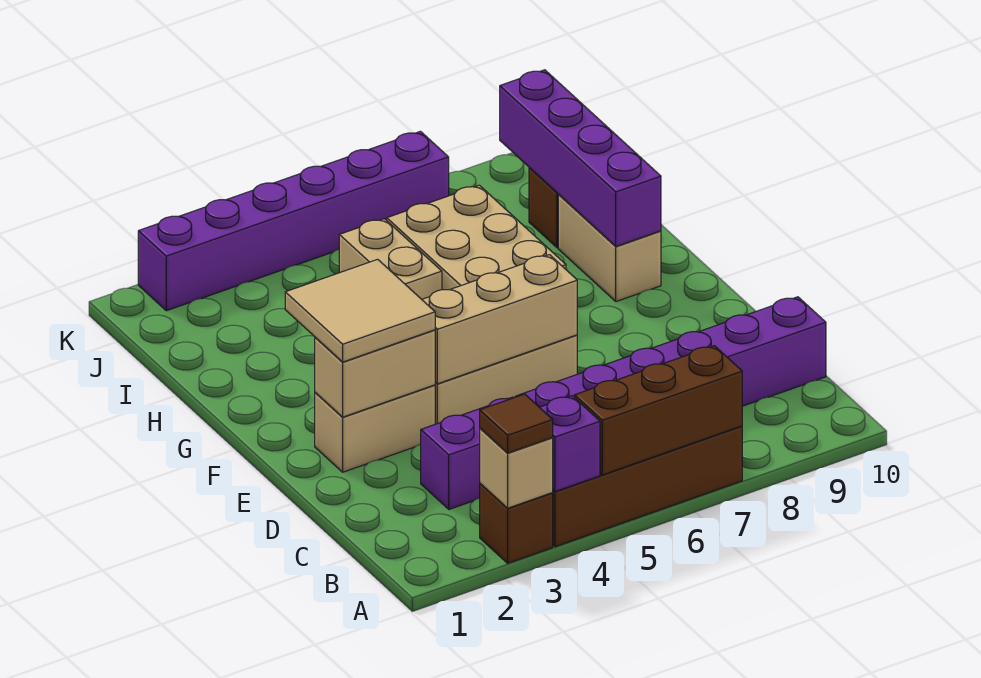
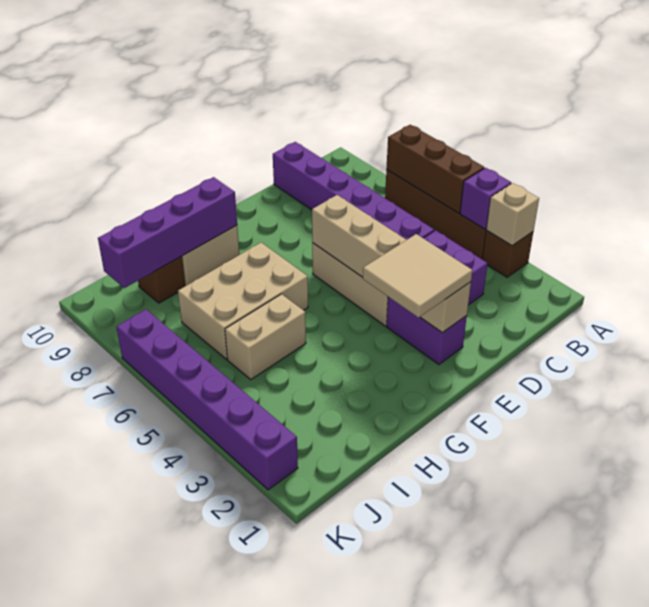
brown tile A3 level 3 -> none
tan brick E2:E3 level 1 -> purple brick E2:E3 level 1

